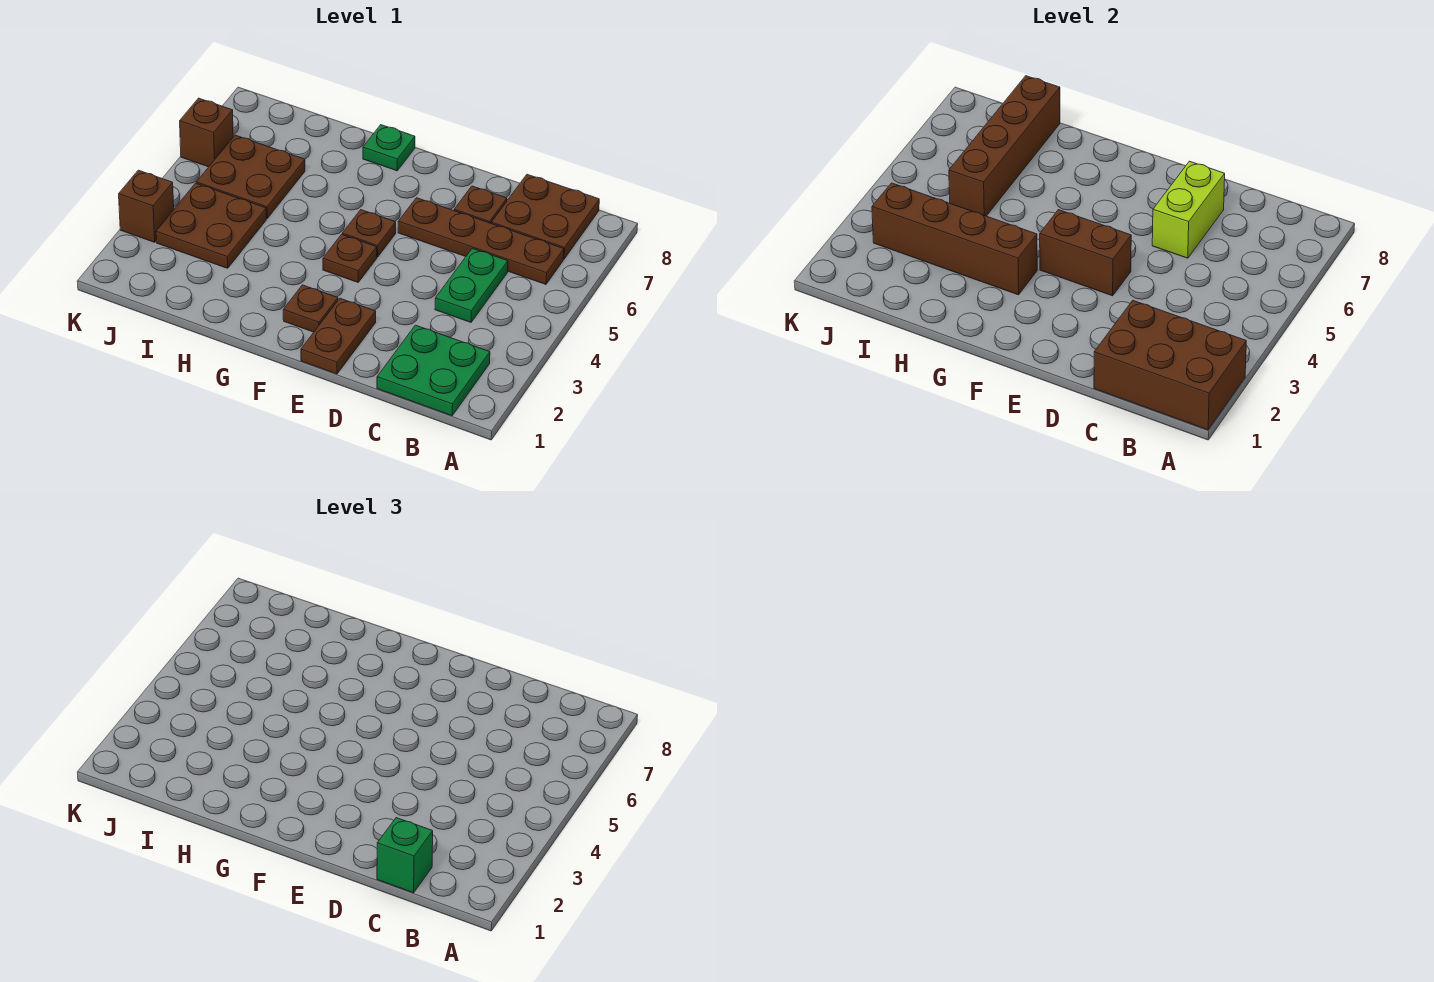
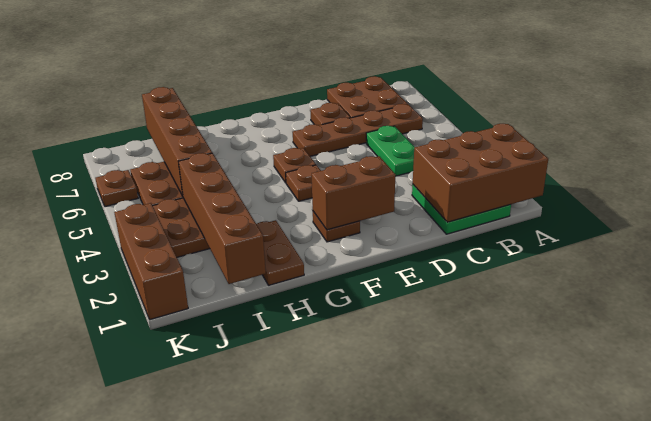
green brick C1 level 3 -> none
lime brick D6:D7 level 2 -> none
brown plate E1:E2 level 1 -> brown plate H1:H2 level 1
brown brick E4:F4 level 2 -> brown brick E2:F2 level 2
brown brick G3:J3 level 2 -> brown brick I1:I4 level 2
green plate G8 level 1 -> none
brown brick K3 level 1 -> brown brick K1:K3 level 1
brown brick K6 level 1 -> brown plate K6 level 1

